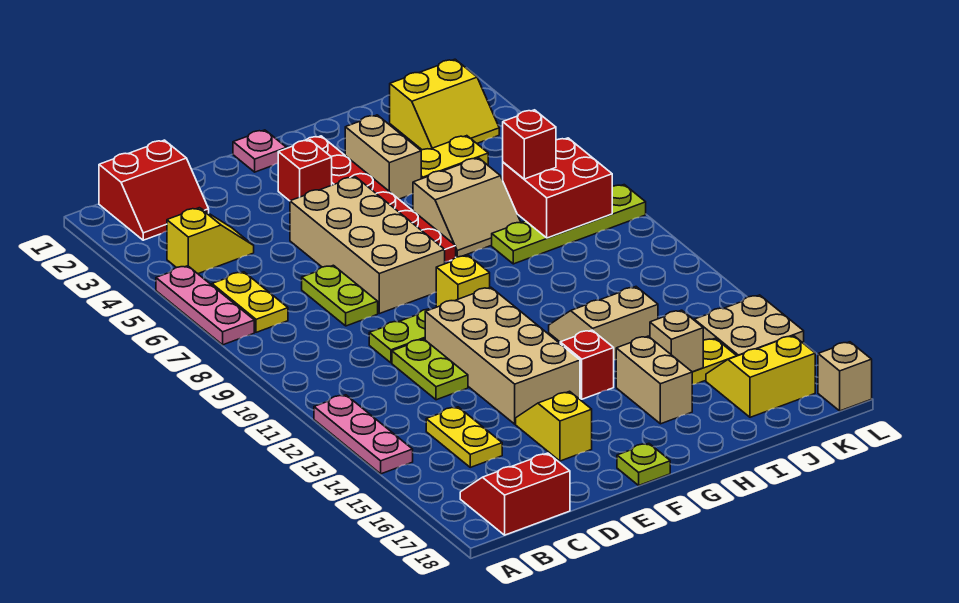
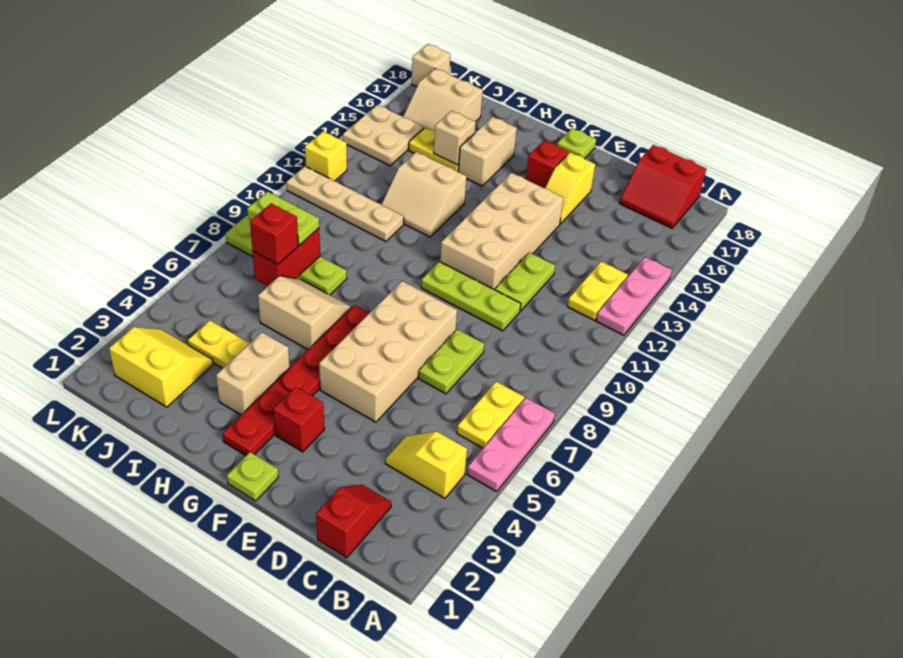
red slope B1:C2 level 1 top 1 -> red slope C1:C2 level 1 top 1
yellow plate C14:C15 level 1 -> yellow plate B12:B13 level 1
pink plate F1 level 1 -> lime plate F1 level 1
yellow brick F10 level 2 -> yellow brick L12 level 1
red brick G14 level 1 -> red brick F16 level 1
none -> tan plate I11:L11 level 1
red brick J7:K8 level 2 -> red brick J7:J8 level 2
none -> lime plate J8:K8 level 3
yellow slope J16:K17 level 1 top 17 -> tan slope J16:K17 level 1 top 17

